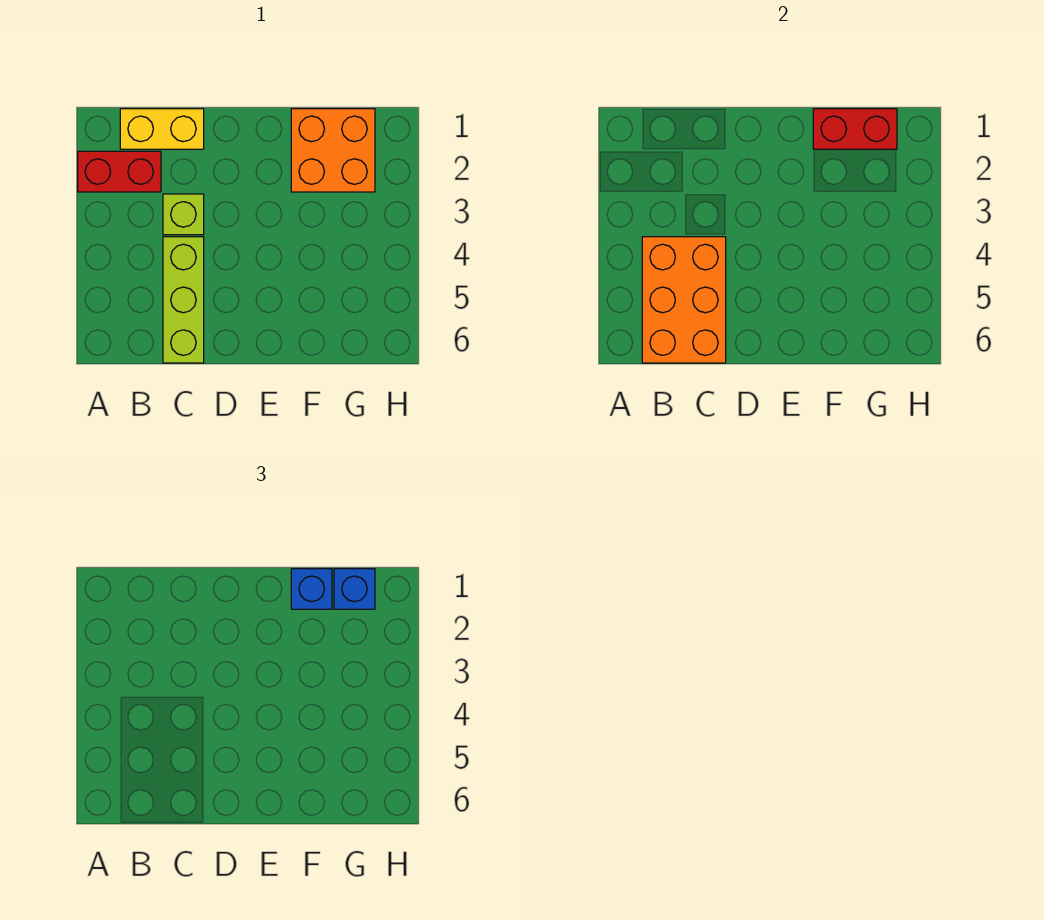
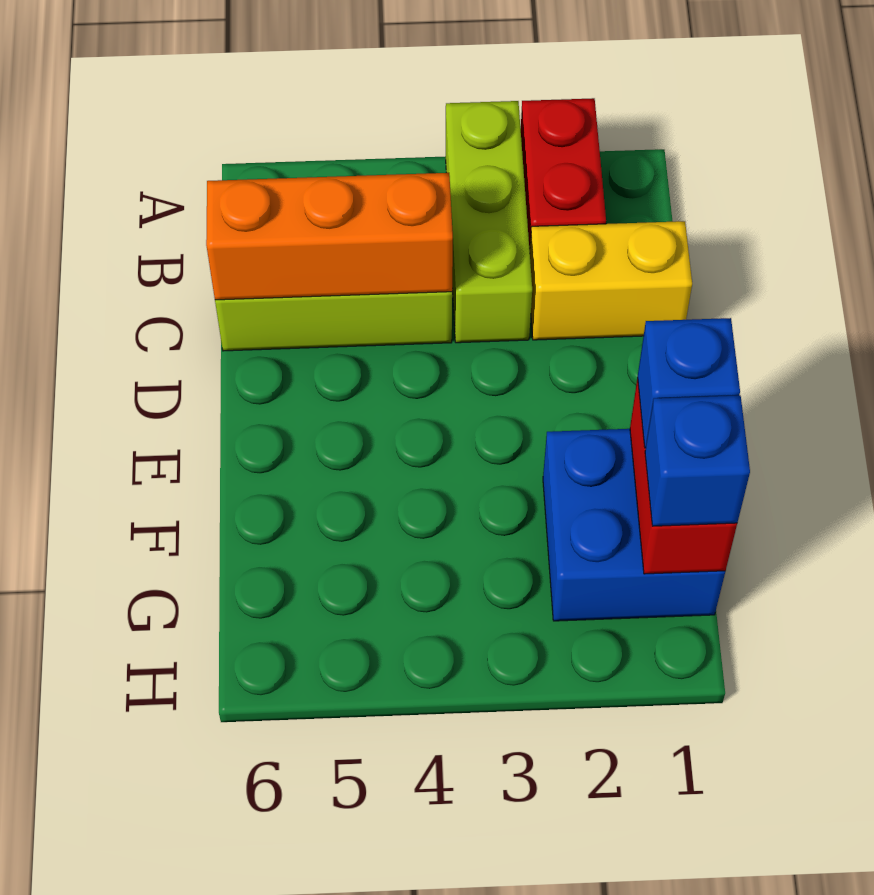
yellow brick B1:C1 level 1 -> yellow brick C1:C2 level 1
orange brick B4:C6 level 2 -> orange brick C4:C6 level 2
lime brick C3 level 1 -> lime brick A3:C3 level 1
orange brick F1:G2 level 1 -> blue brick F1:G2 level 1

